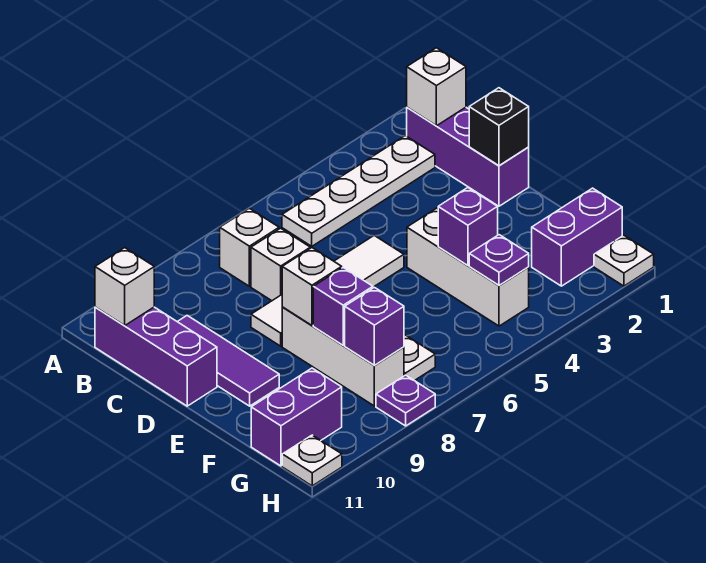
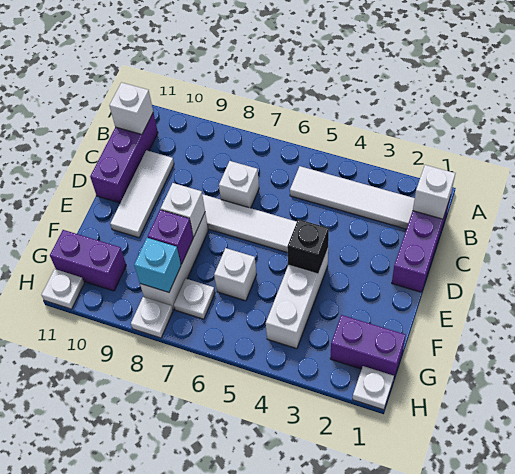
white plate B2:B5 level 1 -> white tile B2:B5 level 1
white brick B7 level 1 -> white brick F6 level 1
purple tile C10:E10 level 1 -> white tile C10:E10 level 1
black brick D1 level 2 -> black brick E4 level 2
purple brick F4 level 2 -> none
purple plate G4 level 2 -> none
purple brick G8 level 2 -> cyan brick G8 level 2
purple plate H8 level 1 -> white plate H8 level 1

